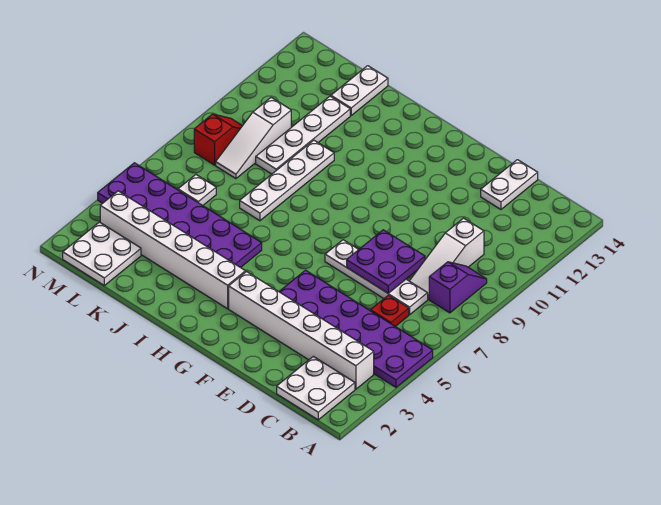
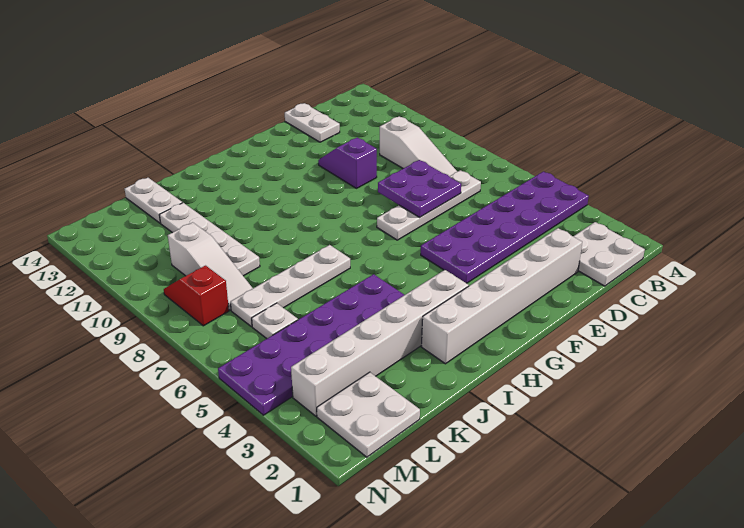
white brick B3:G3 level 1 -> white brick D2:I2 level 1
purple slope B8:B9 level 1 top 8 -> purple slope E10:E11 level 1 top 10
red plate C6 level 1 -> none
white plate J7:J10 level 1 -> white plate I7:L7 level 1

